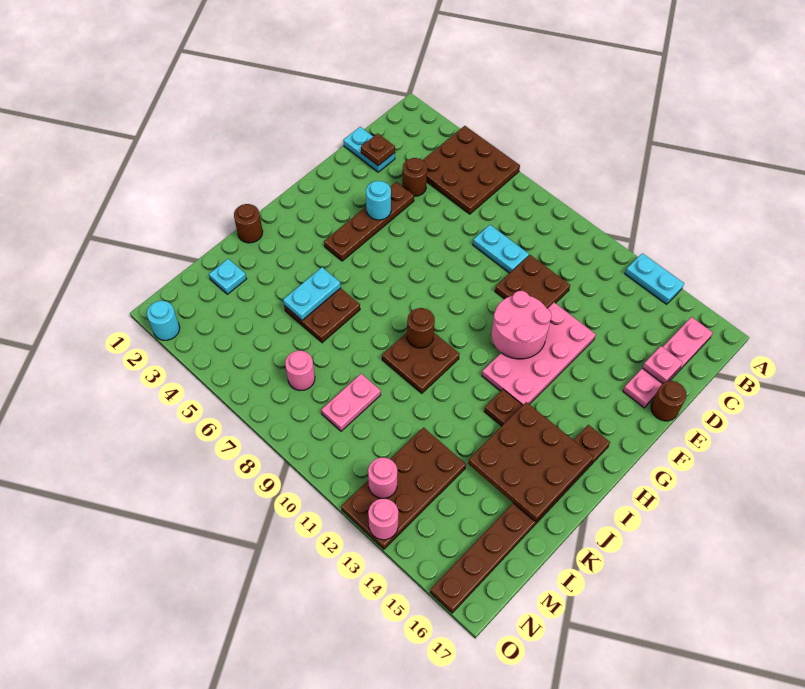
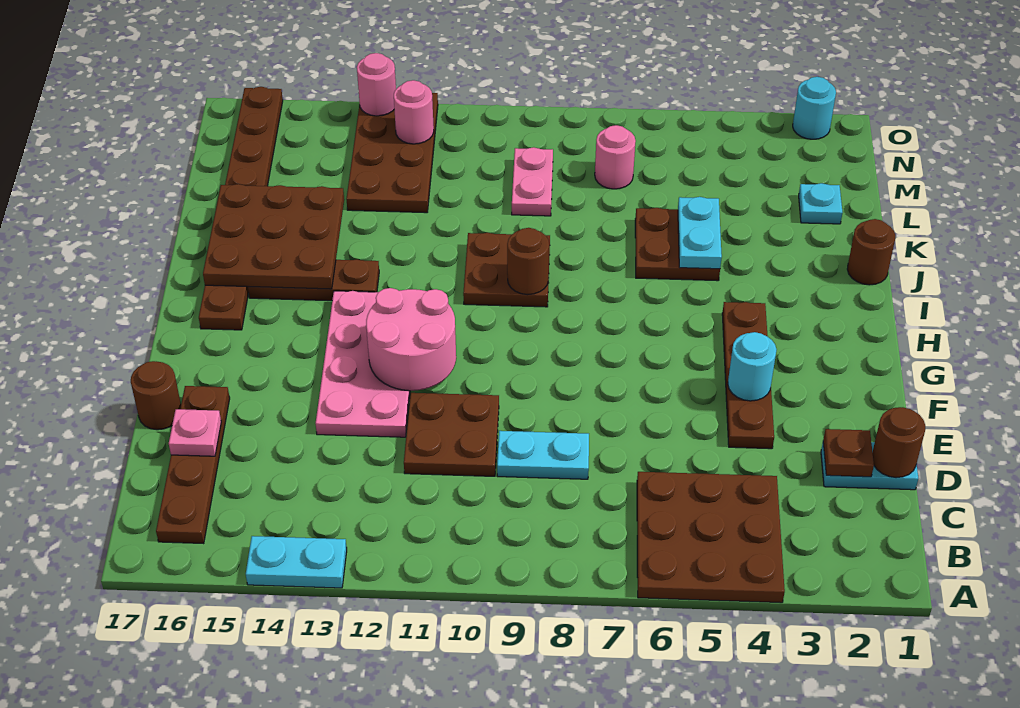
pink plate B16:E16 level 1 -> brown plate B16:E16 level 1
brown round brick D4 level 1 -> brown round brick D1 level 2

